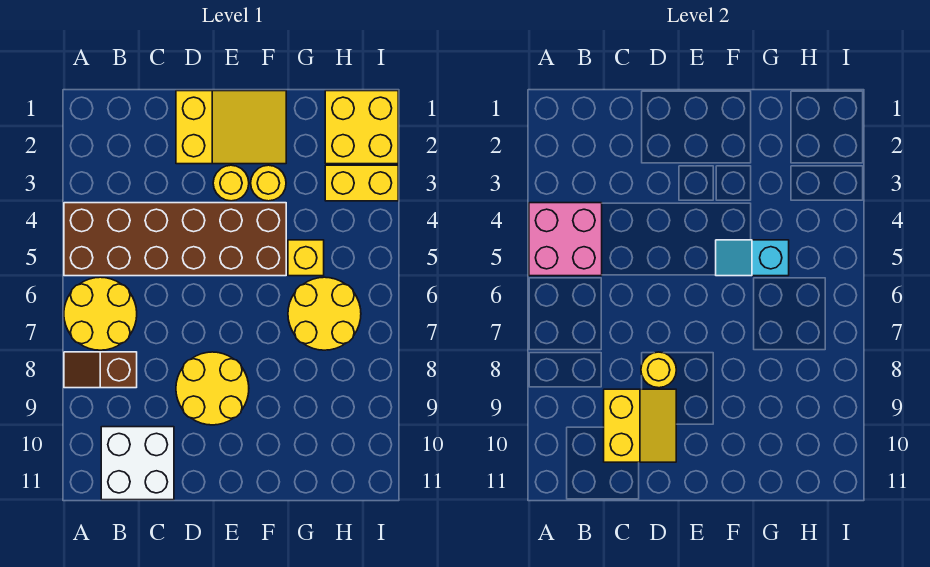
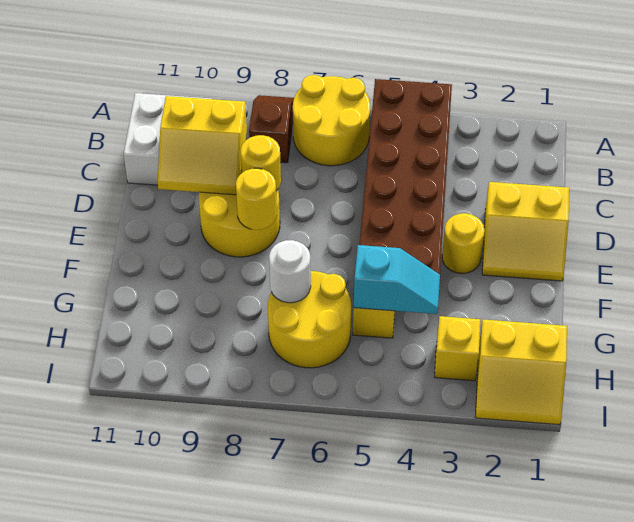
pink brick A4:B5 level 2 -> none
yellow slope D1:F2 level 1 top D -> yellow slope D1:E2 level 1 top D
yellow round brick F3 level 1 -> yellow round brick E8 level 2
cyan slope F5:G5 level 2 top G -> cyan slope G4:G5 level 2 top 5
none -> white round brick G7 level 2
yellow brick H1:I2 level 1 -> yellow slope H1:I2 level 1 top H
yellow brick H3:I3 level 1 -> yellow brick H3 level 1

